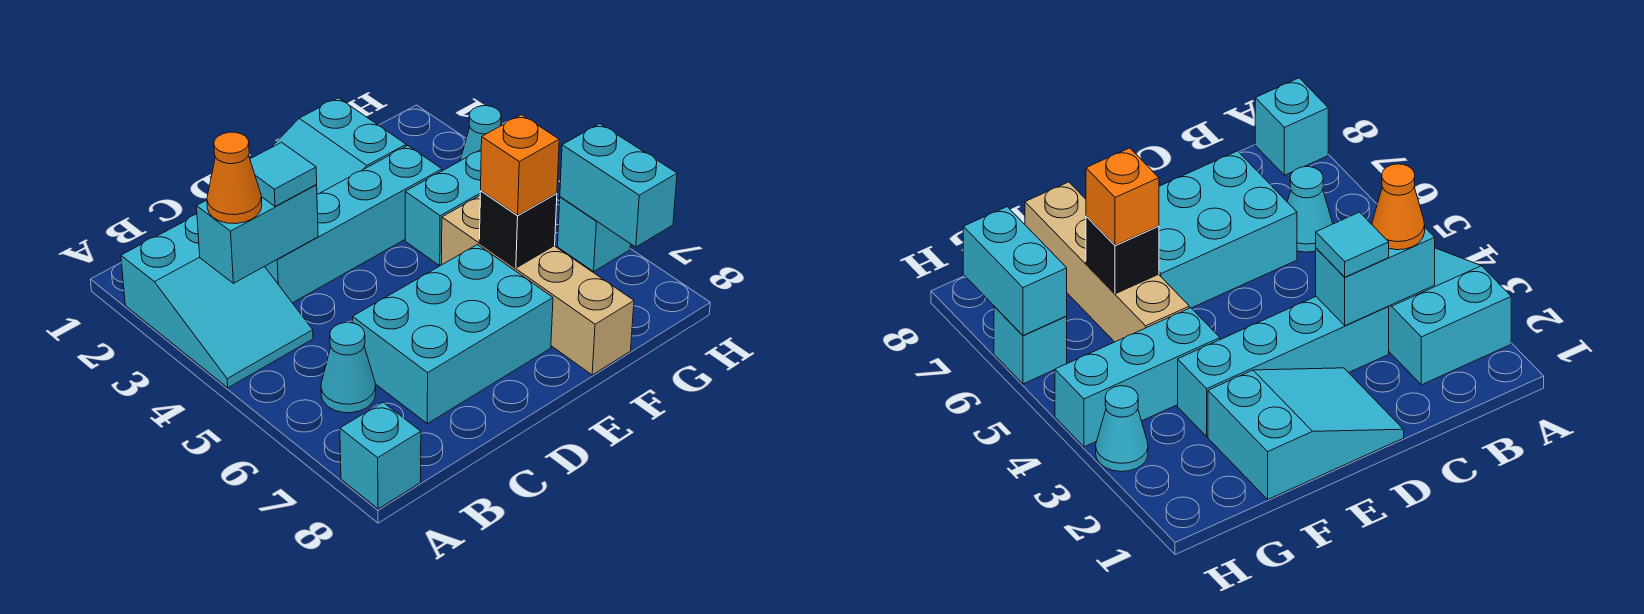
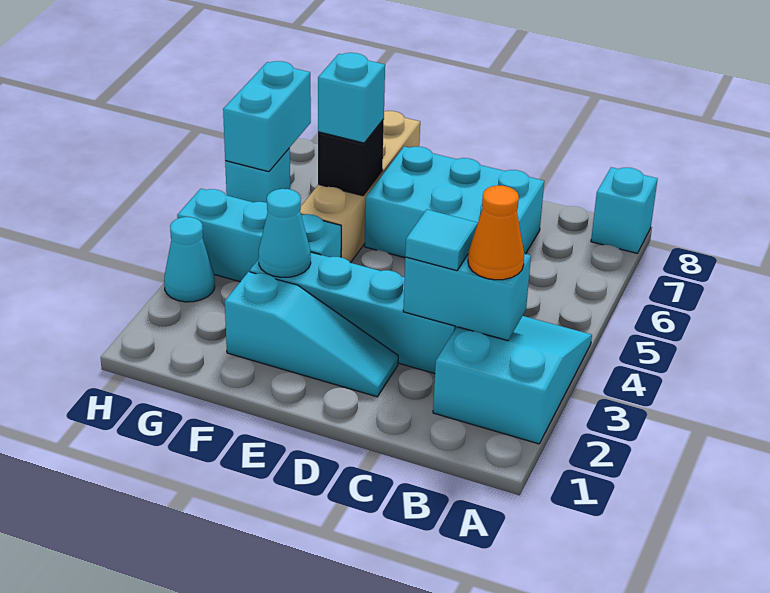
cyan cone B6 level 1 -> cyan cone F3 level 2
cyan slope D1:F2 level 1 top F -> cyan slope D2:F2 level 1 top F
orange brick F6 level 3 -> cyan brick F6 level 3

